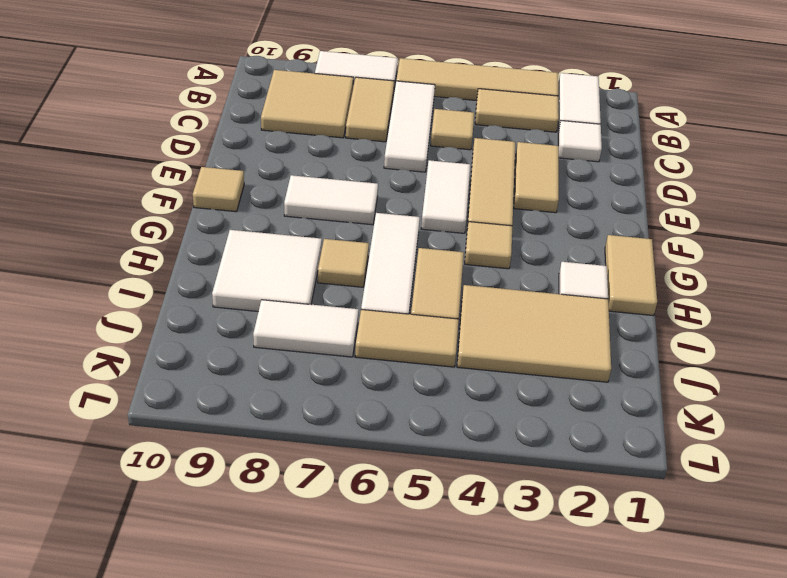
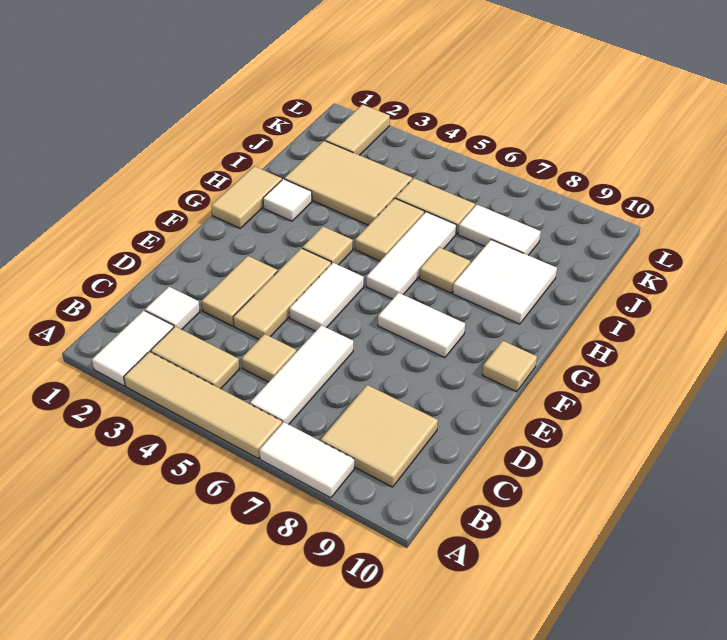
tan tile B7:C7 level 1 -> tan tile K2:L2 level 1

